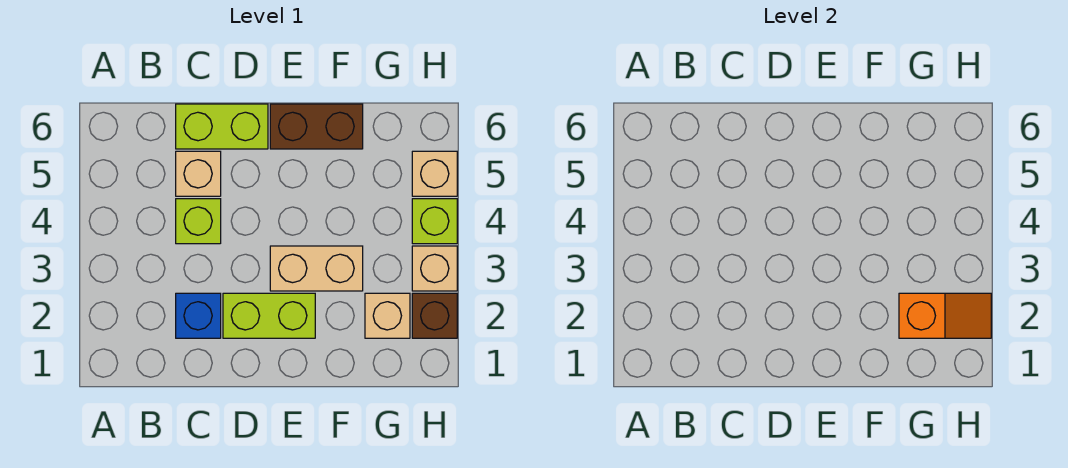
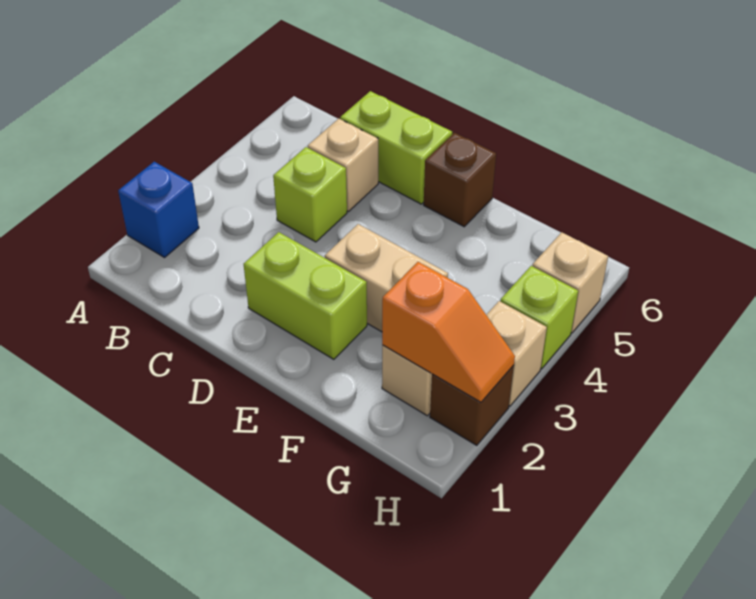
blue brick C2 level 1 -> blue brick A2 level 1
brown brick E6:F6 level 1 -> brown brick E6 level 1

